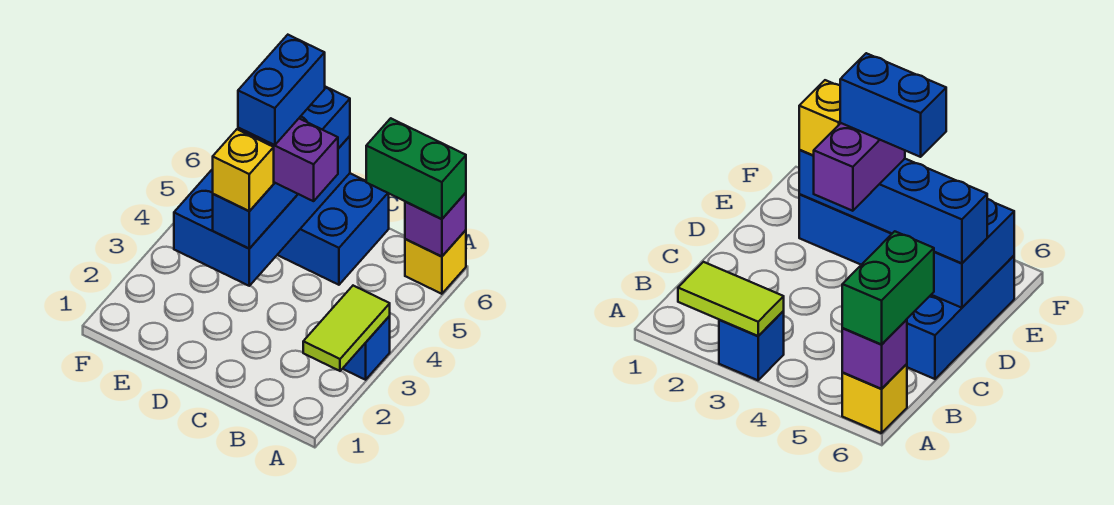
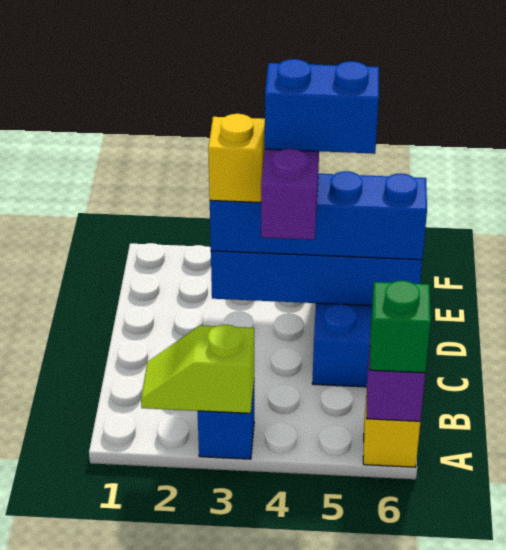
lime tile A2:A3 level 2 -> lime slope A2:A3 level 2 top 3
green brick A6:B6 level 3 -> green brick A6 level 3

